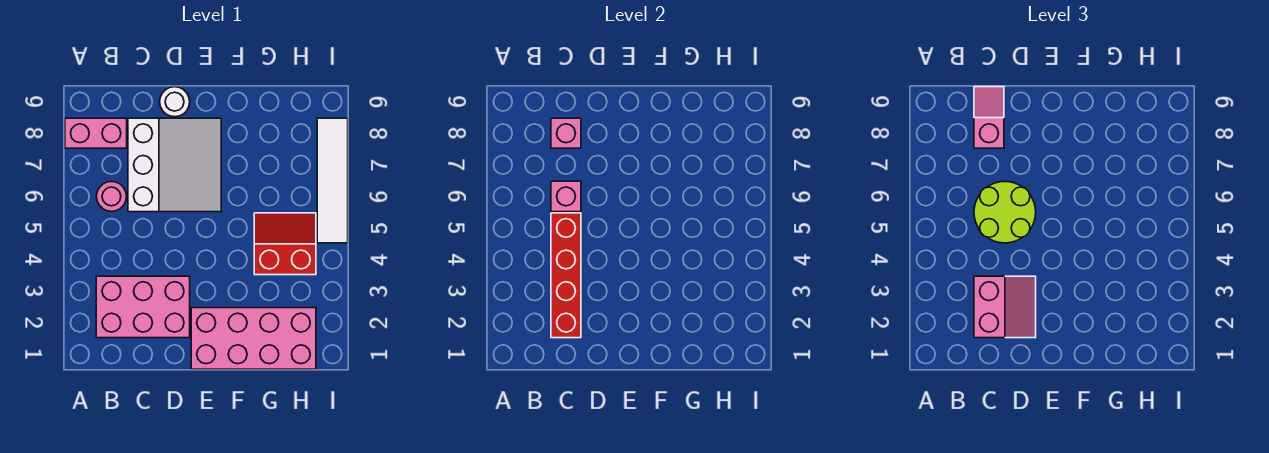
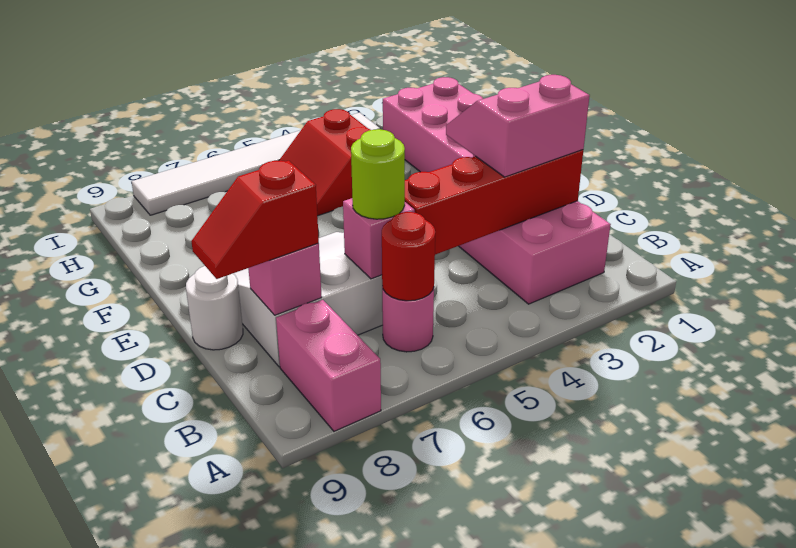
none -> red round brick B6 level 2
lime round brick C5:D6 level 3 -> lime round brick C6 level 3
pink slope C8:C9 level 3 top 8 -> red slope C8:C9 level 3 top 8
white tile I5:I8 level 1 -> white tile I3:I8 level 1

